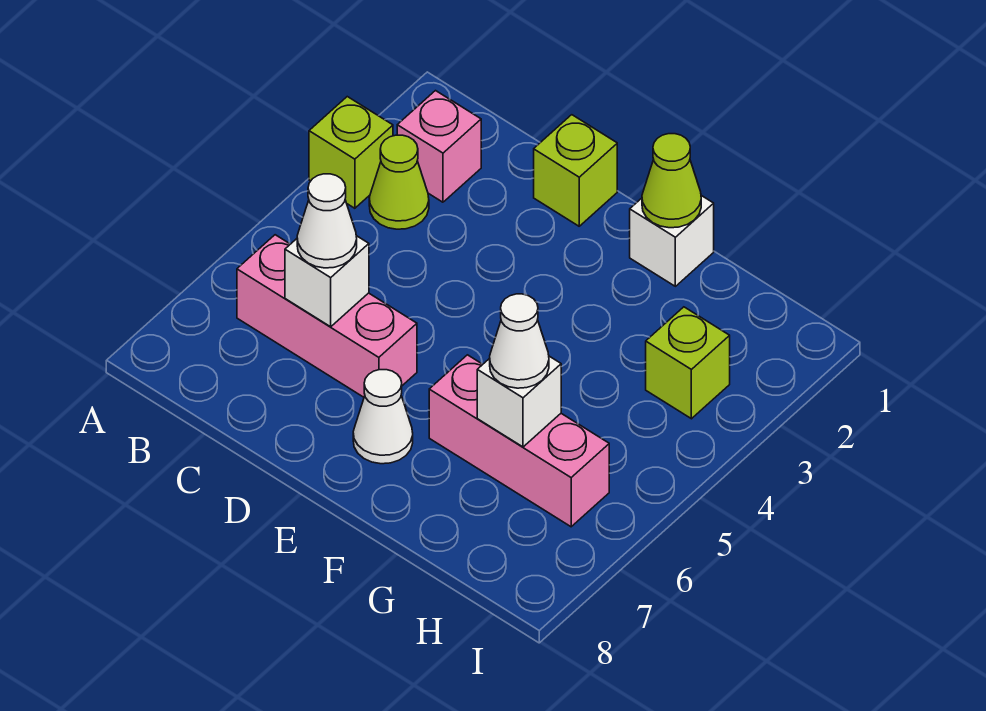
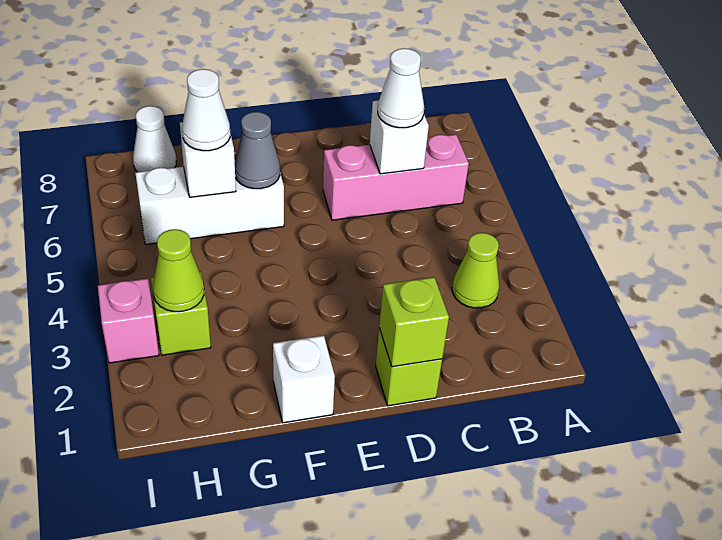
lime brick A3 level 1 -> lime brick D1 level 2
pink brick B2 level 1 -> pink brick I3 level 1
white cone E7 level 1 -> white cone H8 level 1
lime cone F1 level 2 -> lime cone H3 level 2
pink brick F6:H6 level 1 -> white brick F6:H6 level 1
none -> grey cone F6 level 2

